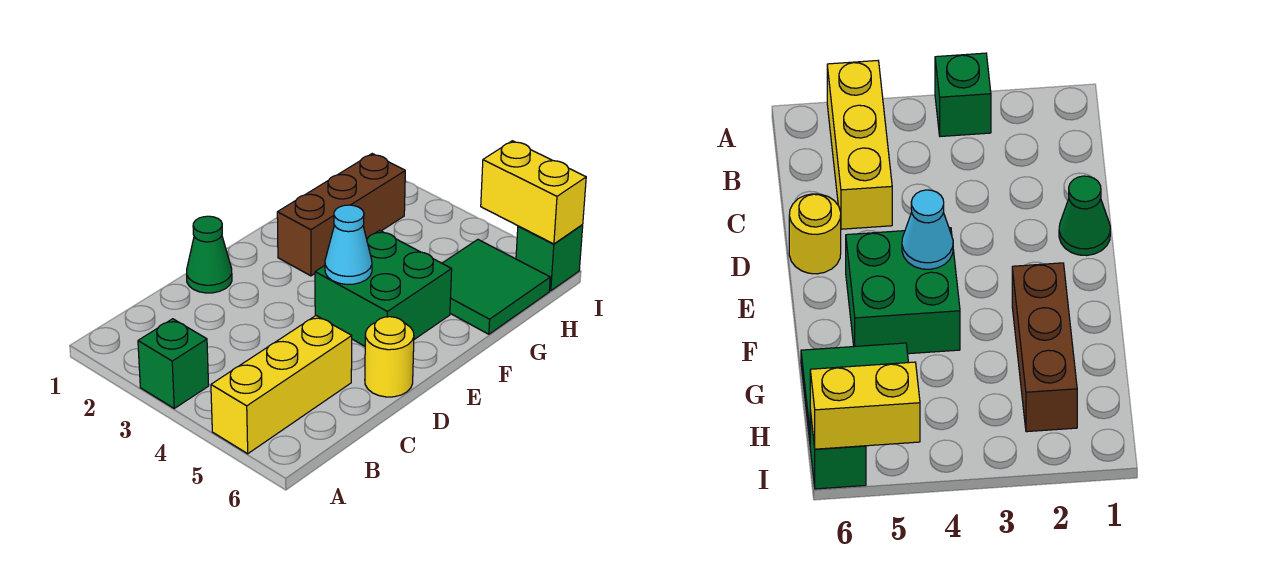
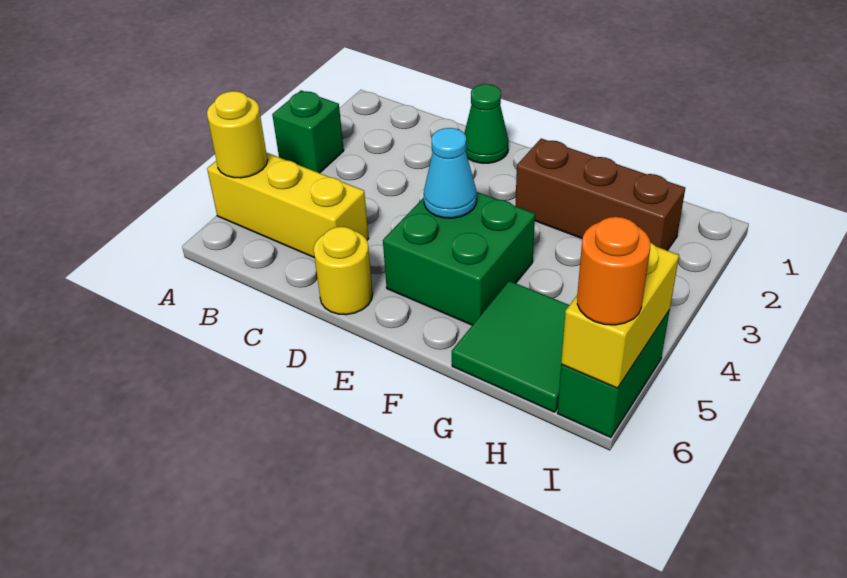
none -> yellow round brick A5 level 2
green brick I6 level 1 -> green brick I5:I6 level 1
none -> orange round brick I6 level 3

